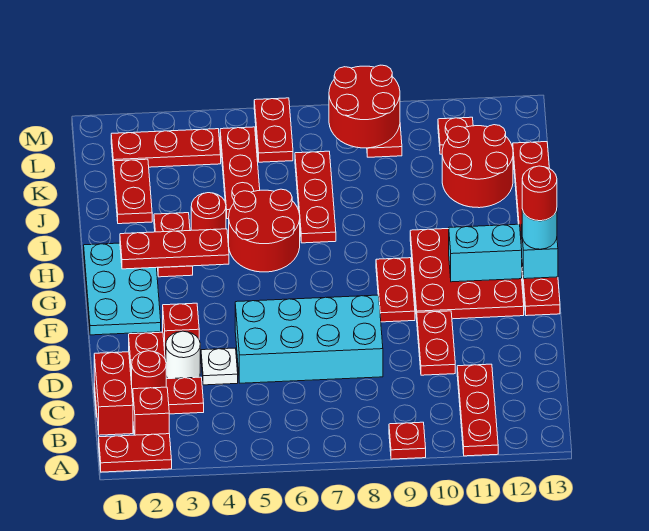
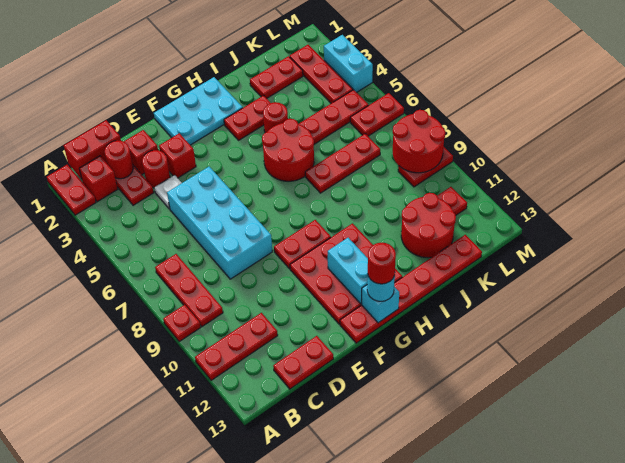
white round brick D3 level 1 -> red round brick D3 level 1
red plate D10:E10 level 1 -> red plate C13:D13 level 1
red plate H2:H4 level 2 -> red plate B7:B9 level 1
none -> cyan brick M3:M4 level 1

